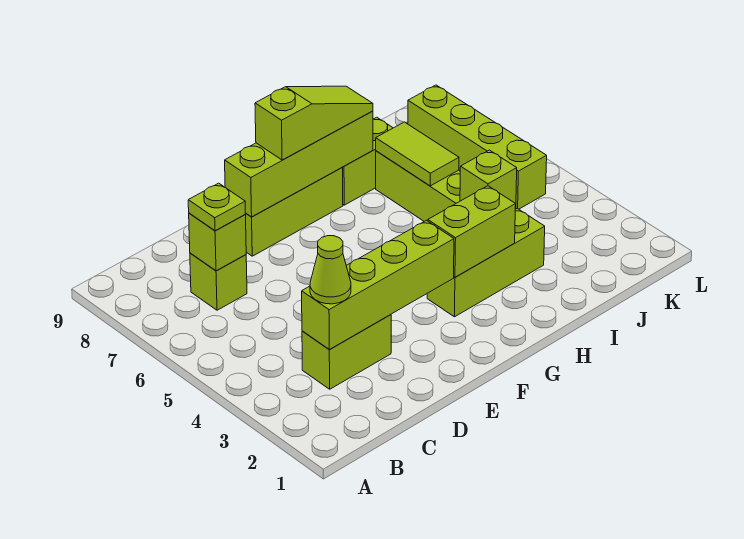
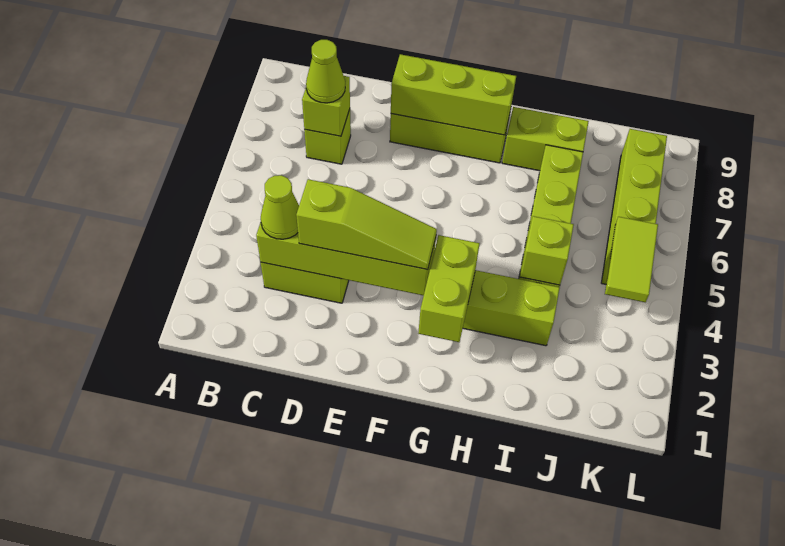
lime plate C7 level 3 -> lime cone C7 level 3
lime brick E8:H8 level 2 -> lime brick E8:G8 level 2
lime slope F8:H8 level 3 top F -> lime slope D3:F3 level 3 top D
lime brick G3:H3 level 2 -> lime brick G2:G3 level 2
lime tile I6:I7 level 2 -> lime tile K4:K5 level 2

